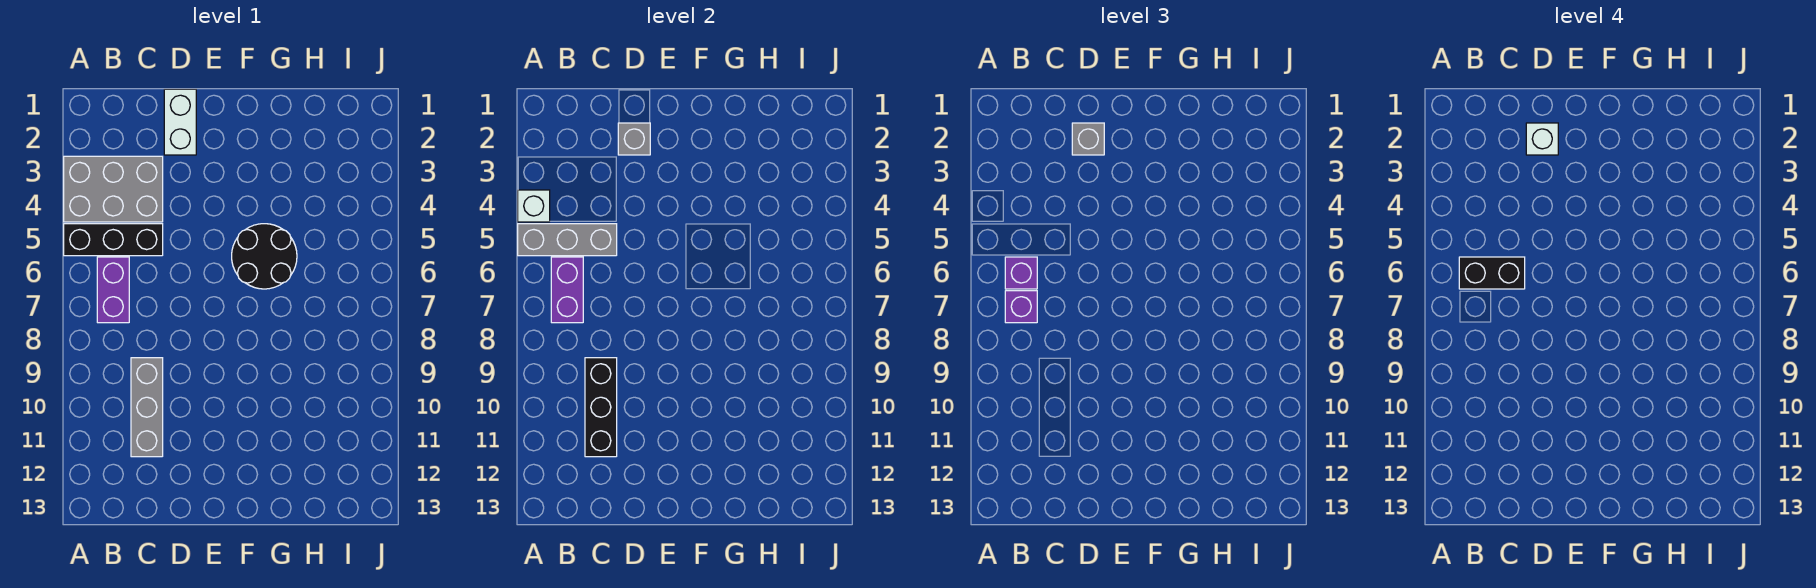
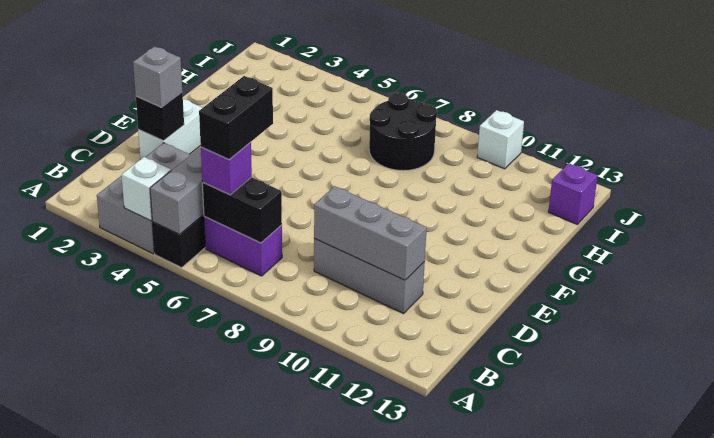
purple brick B6:B7 level 2 -> black brick B6:B7 level 2
purple brick B7 level 3 -> purple brick I13 level 1
black brick C9:C11 level 2 -> grey brick C9:C11 level 2
white brick D1:D2 level 1 -> white brick D2:E2 level 1
grey brick D2 level 2 -> black brick D2 level 2
white brick D2 level 4 -> white brick J10 level 1
black round brick F5:G6 level 1 -> black round brick H7:I8 level 1

